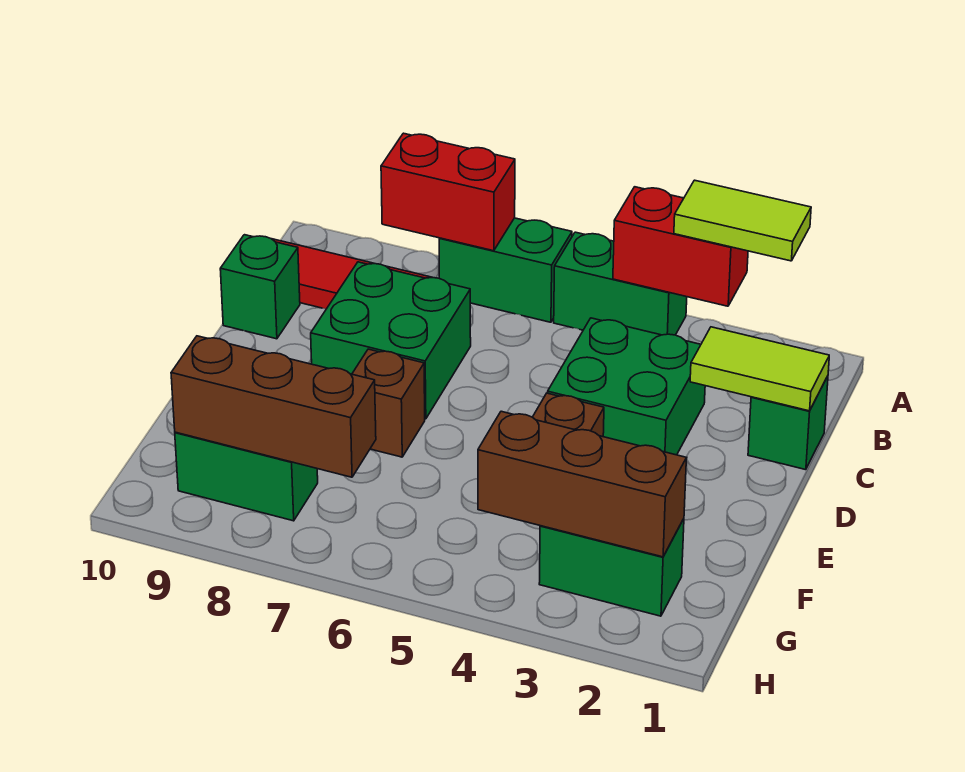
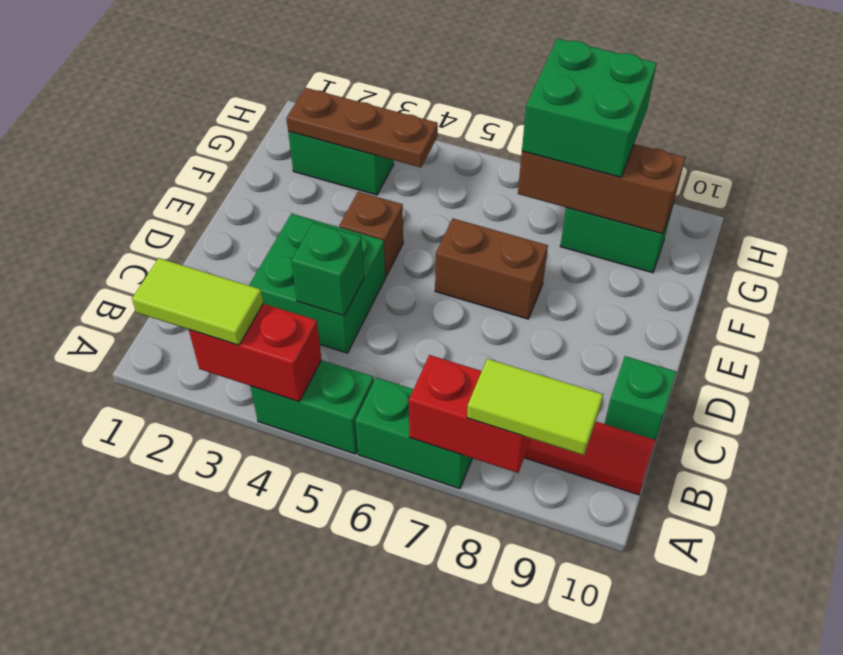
green brick C1 level 1 -> green brick C4 level 2
lime tile C1:C2 level 2 -> lime tile A8:A9 level 3
green brick C7:D8 level 1 -> green brick G7:H8 level 3
brown brick E7 level 1 -> brown brick E6:E7 level 1
brown brick G2:G4 level 2 -> brown plate G2:G4 level 2

